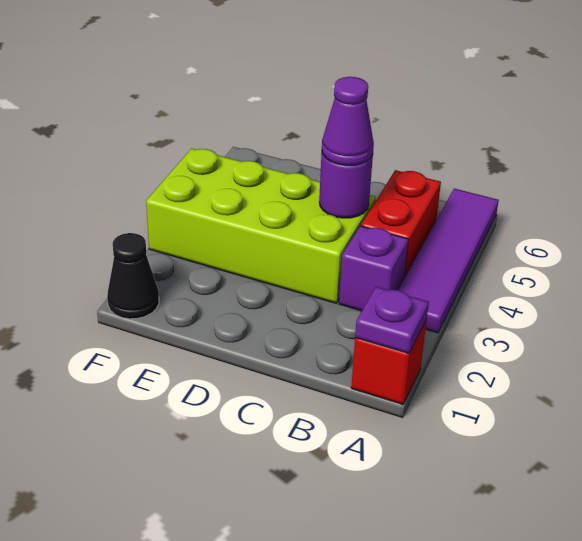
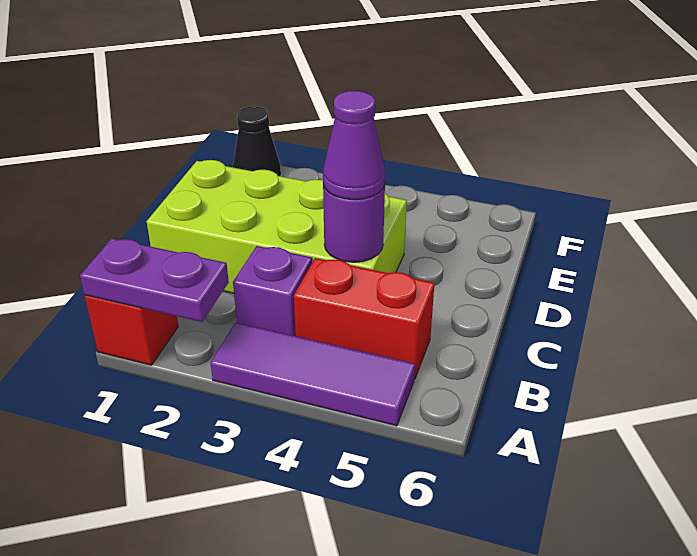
purple plate A1 level 2 -> purple plate A1:A2 level 2
purple tile A3:A6 level 1 -> purple tile A3:A5 level 1
lime brick C3:F4 level 1 -> lime brick C1:D4 level 1

